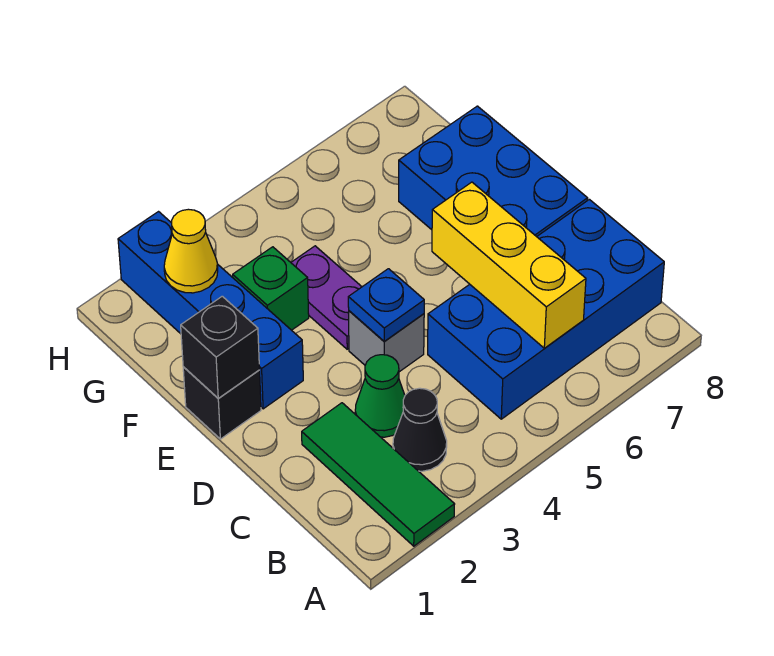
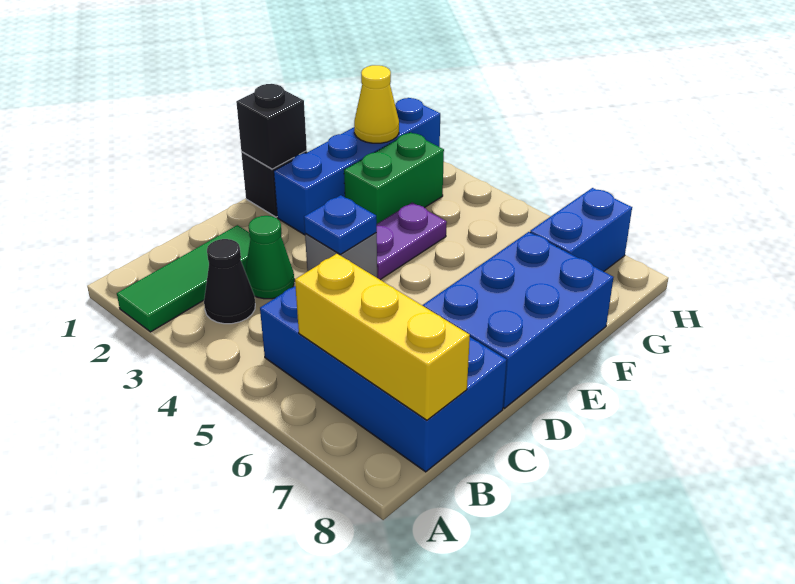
yellow brick B6:D6 level 2 -> yellow brick B6:B8 level 2
green brick F3 level 1 -> green brick F3:G3 level 1
none -> blue brick G7:H7 level 1

